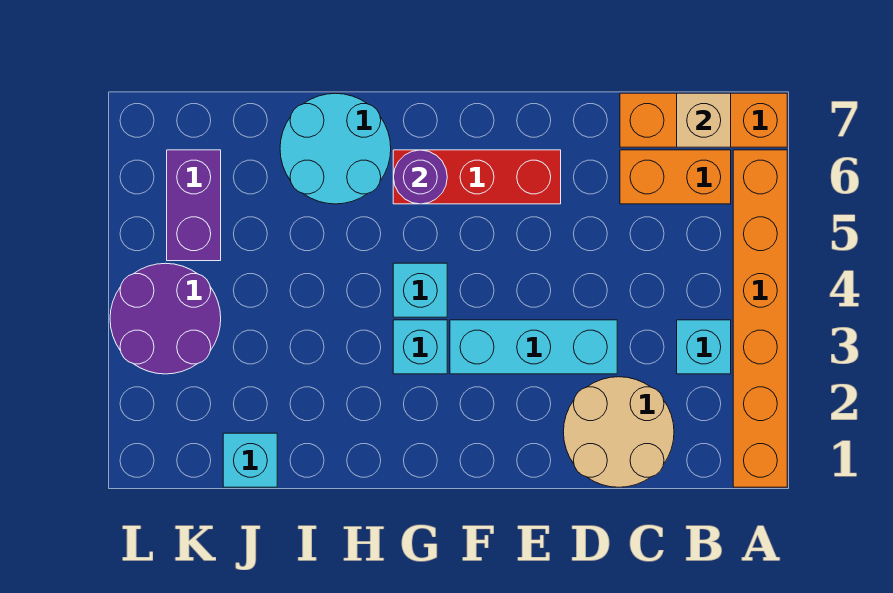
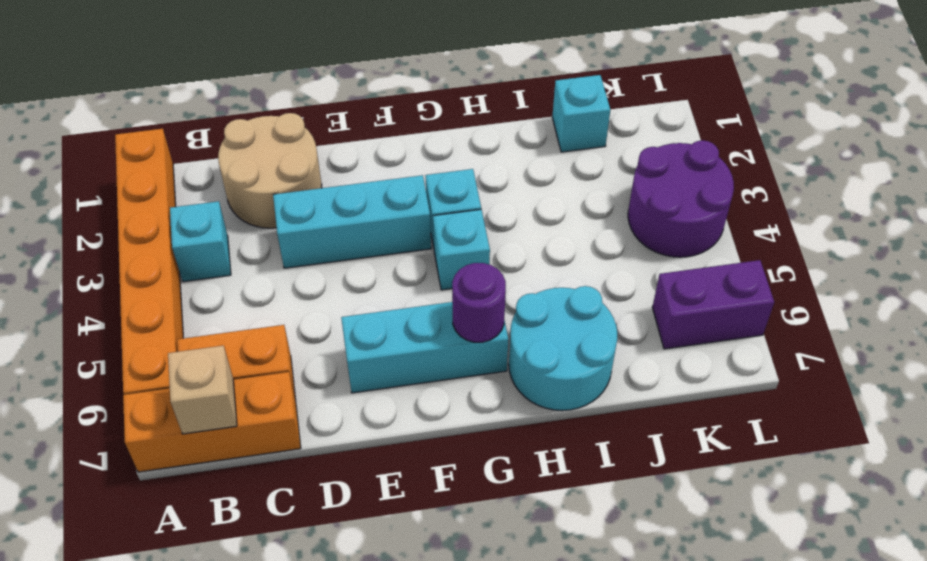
red brick E6:G6 level 1 -> cyan brick E6:G6 level 1
purple brick K5:K6 level 1 -> purple brick K6:L6 level 1

